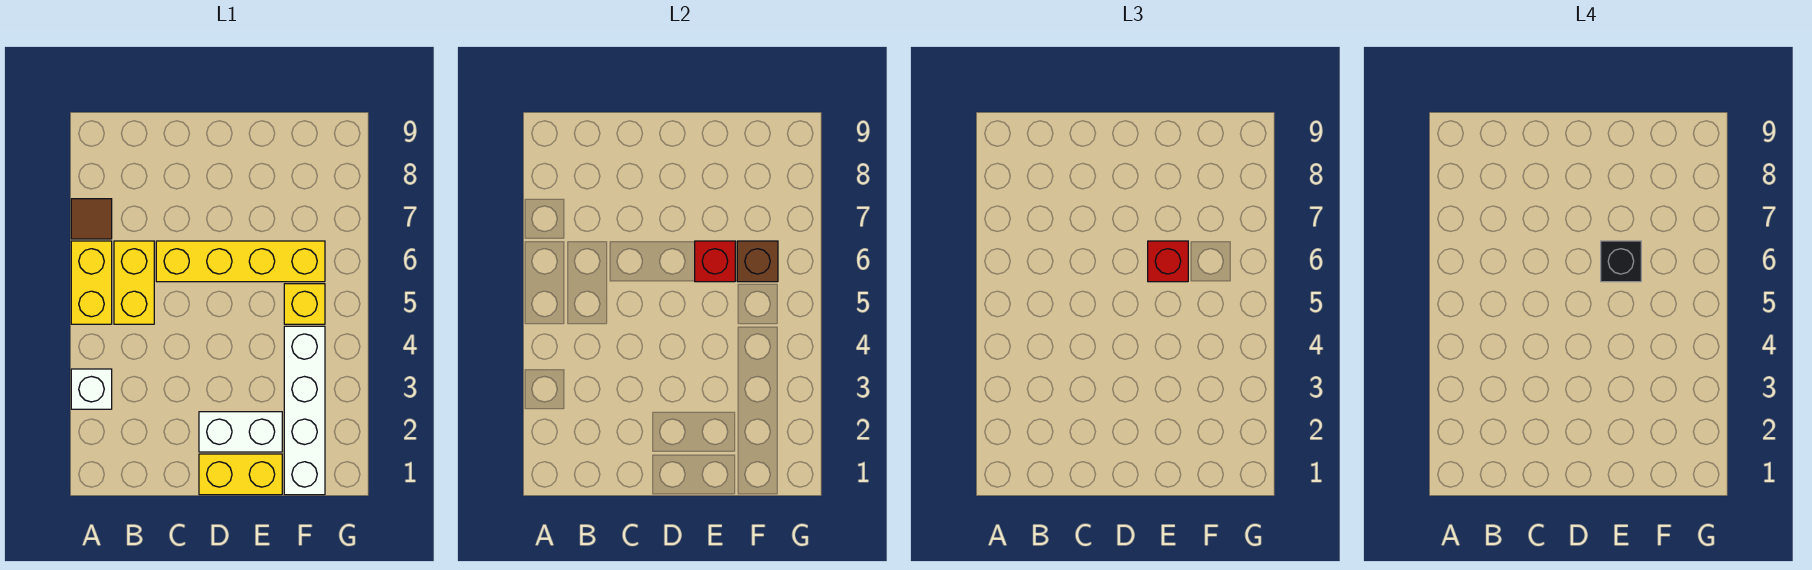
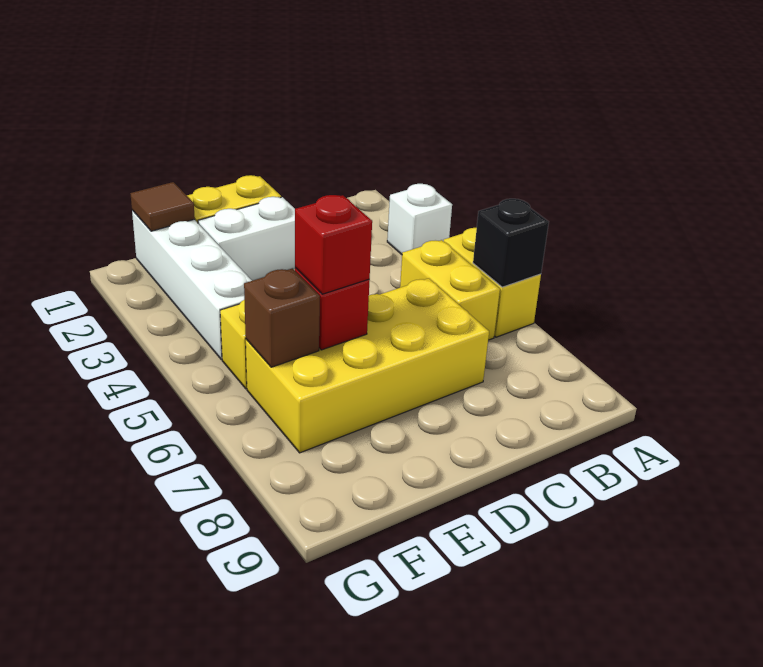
brown tile A7 level 1 -> brown tile F1 level 2
yellow brick C6:F6 level 1 -> yellow brick C6:F7 level 1
black brick E6 level 4 -> black brick A6 level 2

